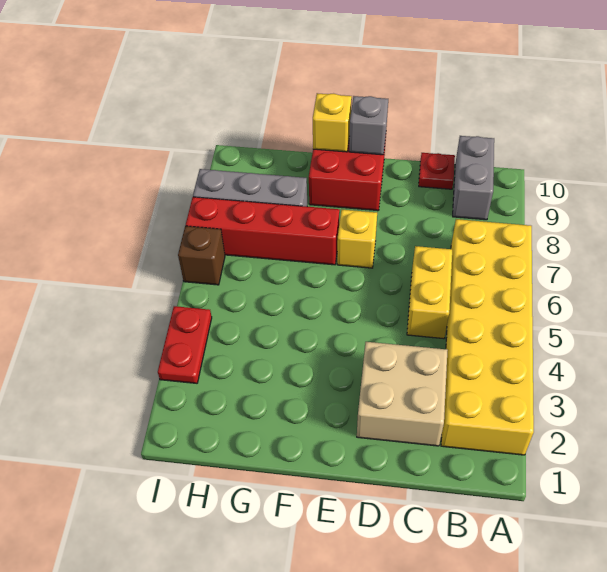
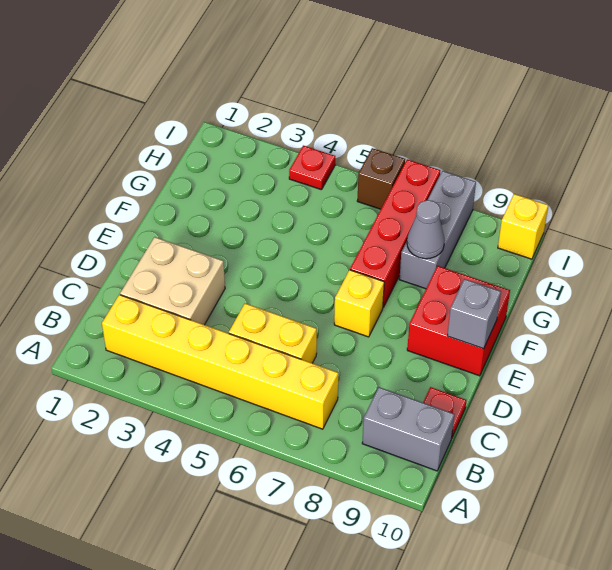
yellow brick A2:B7 level 1 -> yellow brick B2:B7 level 1
yellow brick F10 level 2 -> yellow brick I10 level 1
none -> grey cone G8 level 2
red plate I3:I4 level 1 -> red plate I4 level 1

